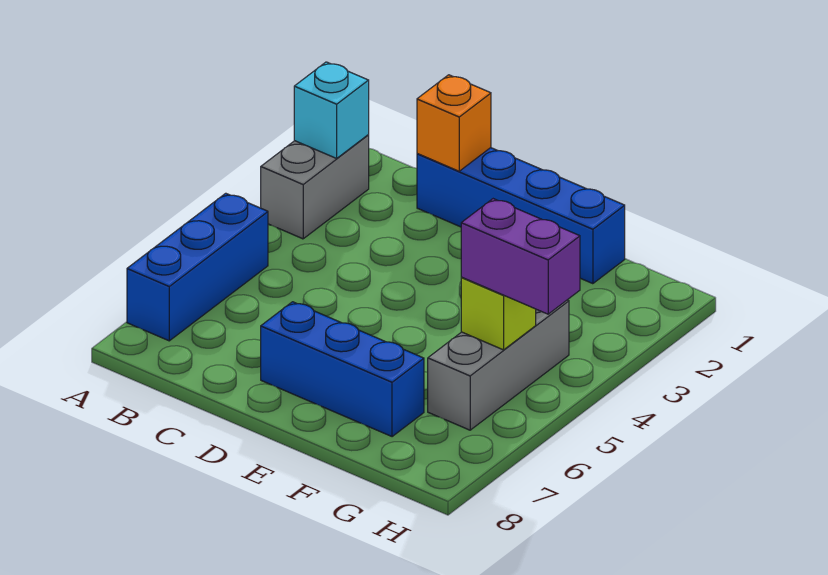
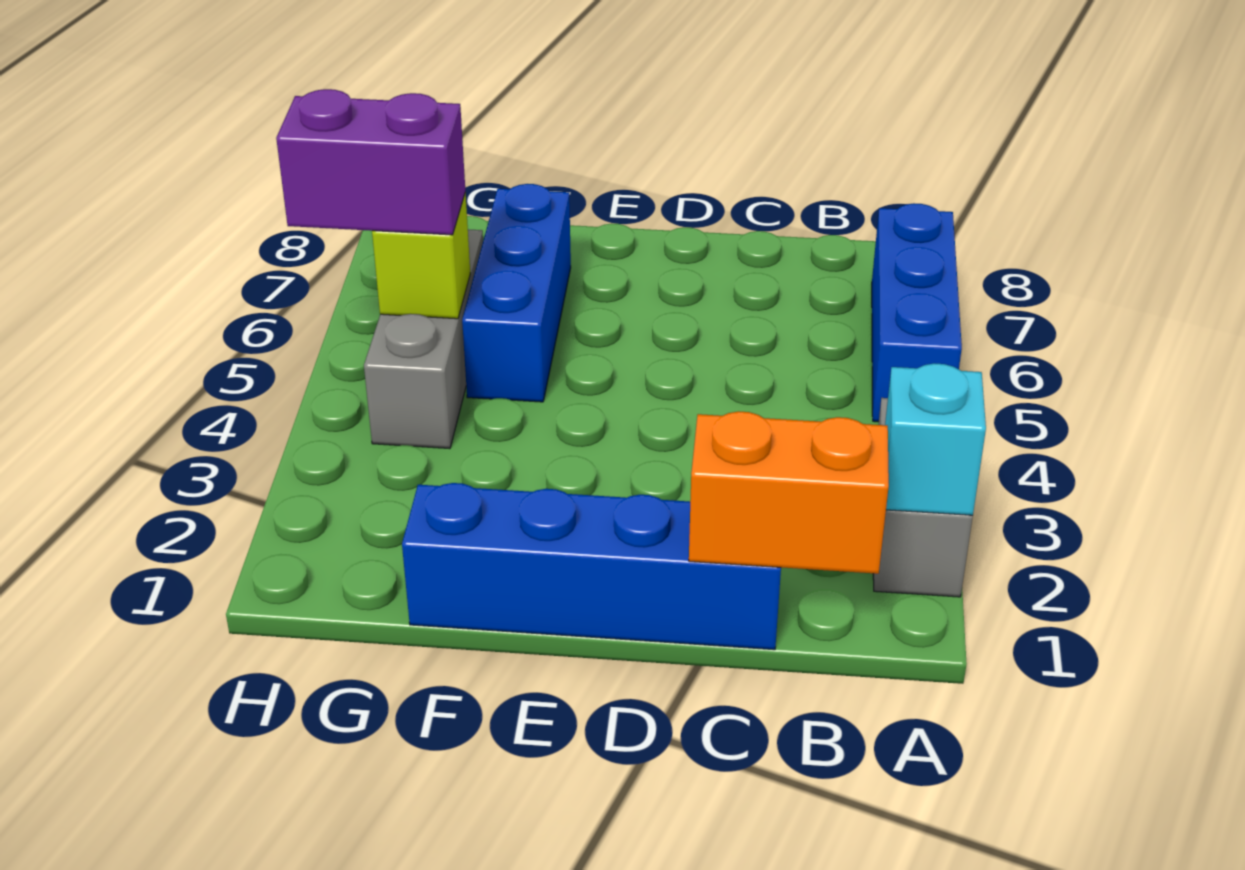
orange brick C1 level 2 -> orange brick B1:C1 level 2
blue brick D7:F7 level 1 -> blue brick F5:F7 level 1

